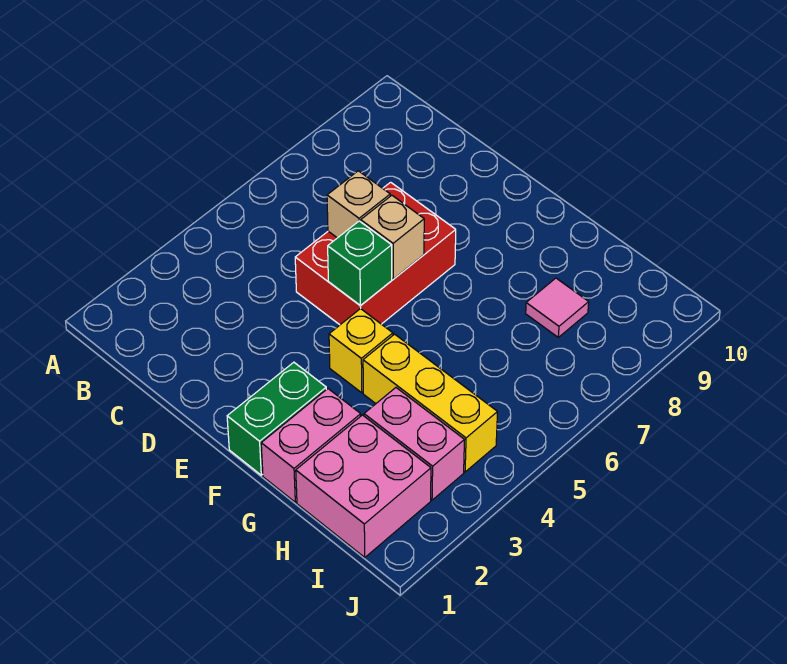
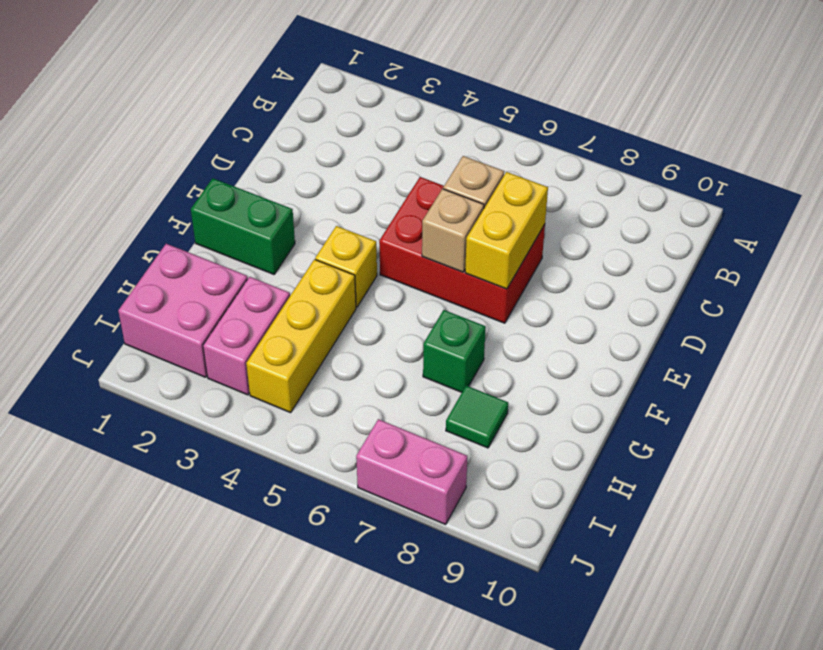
none -> yellow brick D7:E7 level 2
green brick E5 level 2 -> green brick G7 level 1
pink brick G1:G2 level 1 -> pink brick J7:J8 level 1
pink tile H8 level 1 -> green tile H8 level 1

